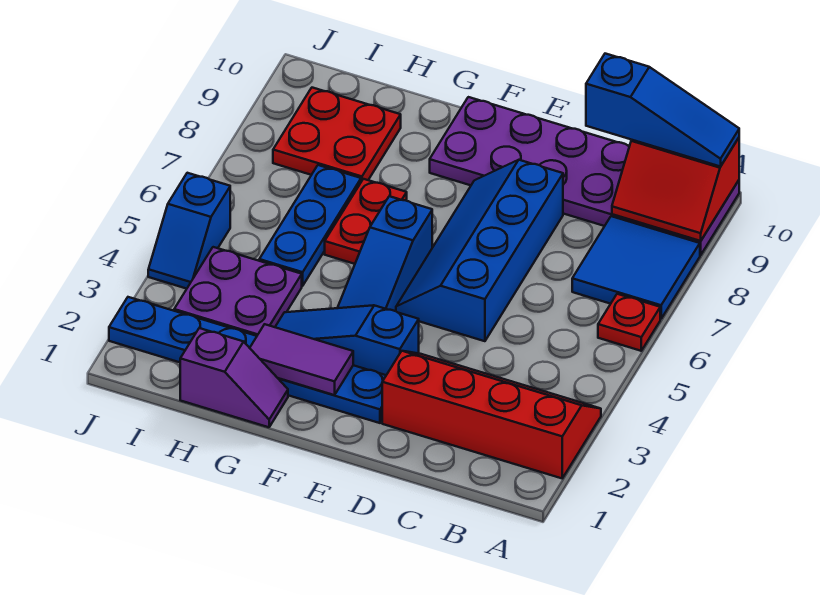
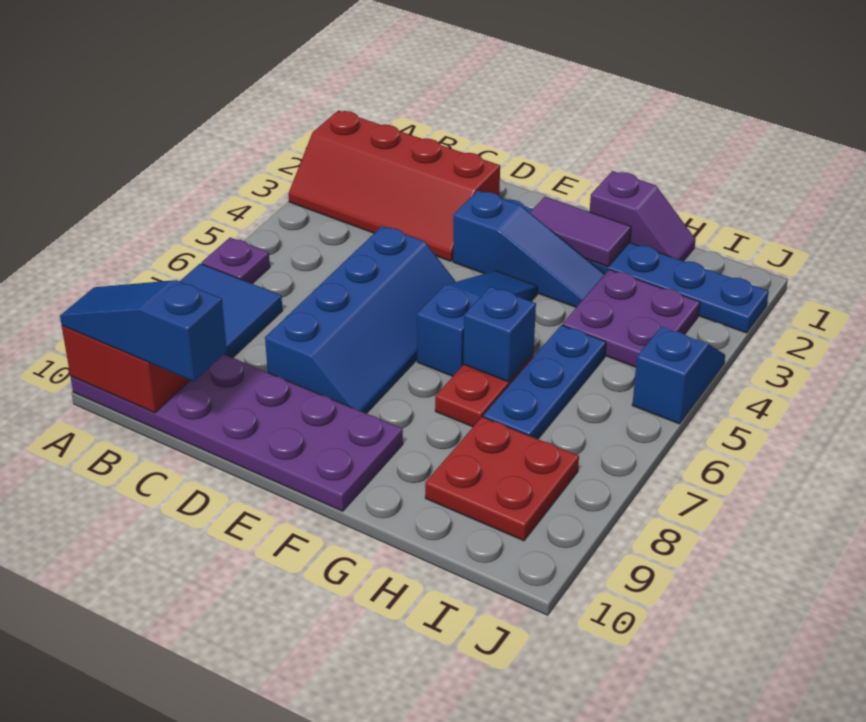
red plate A6 level 1 -> purple plate A6 level 1
purple slope G1:H1 level 1 top H -> purple slope G1:H1 level 1 top G
none -> blue brick G6 level 2

